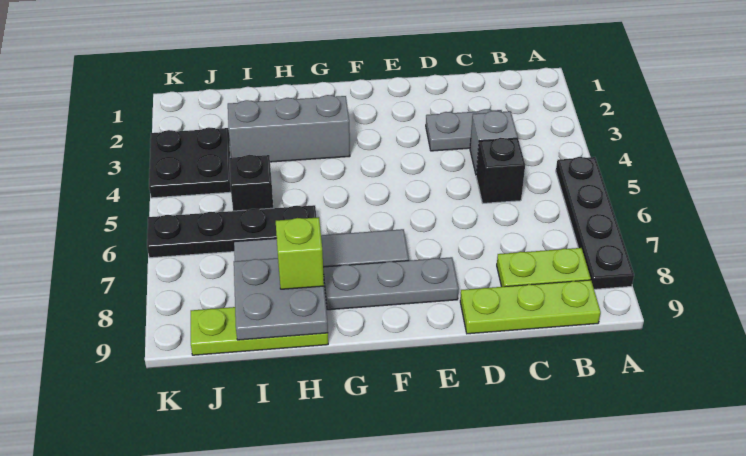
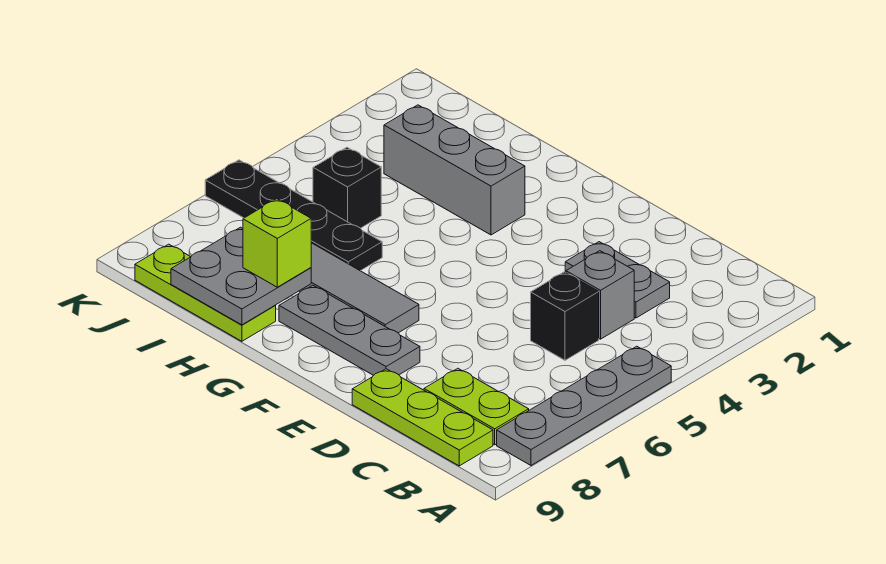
black plate A5:A8 level 1 -> grey plate A5:A8 level 1
black plate J3:K4 level 1 -> none

